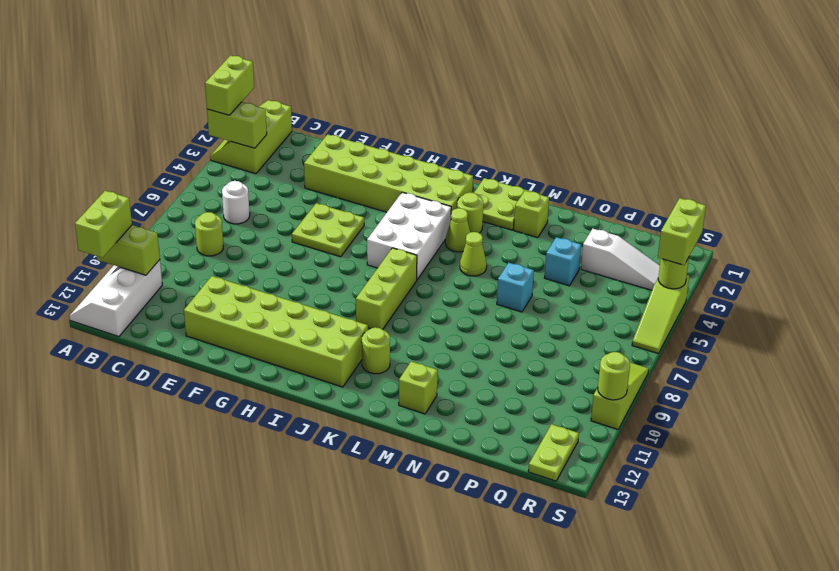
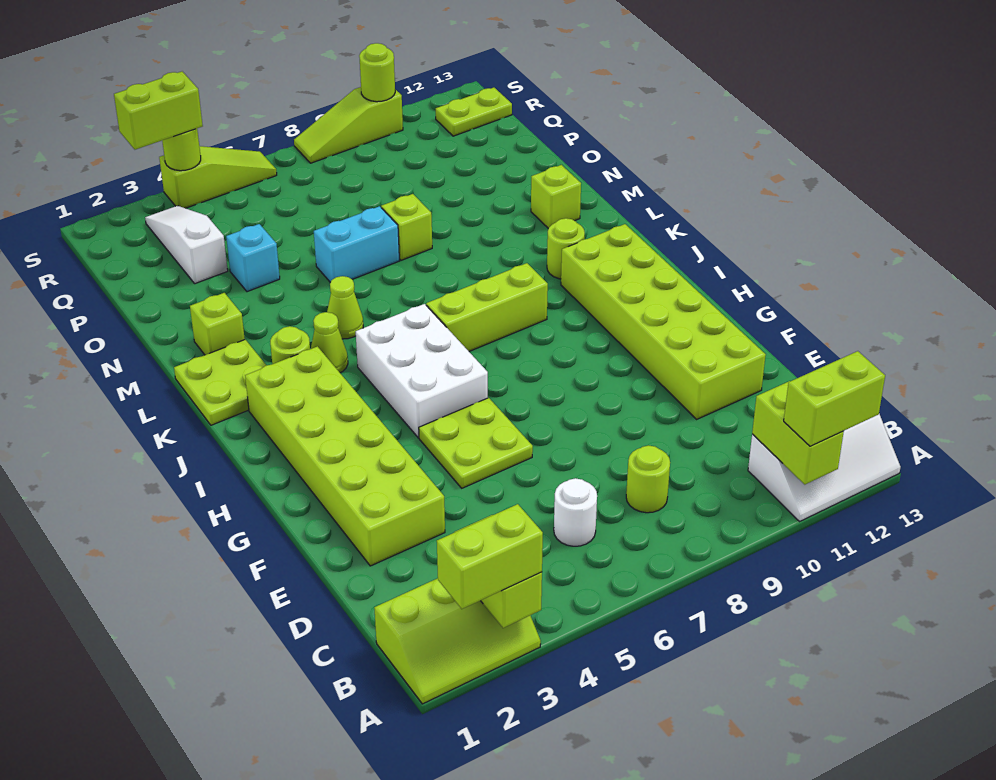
white brick I4:J6 level 1 -> white brick H5:J6 level 1
cyan brick N6 level 1 -> cyan brick N6:N7 level 1
none -> lime brick N8 level 1

